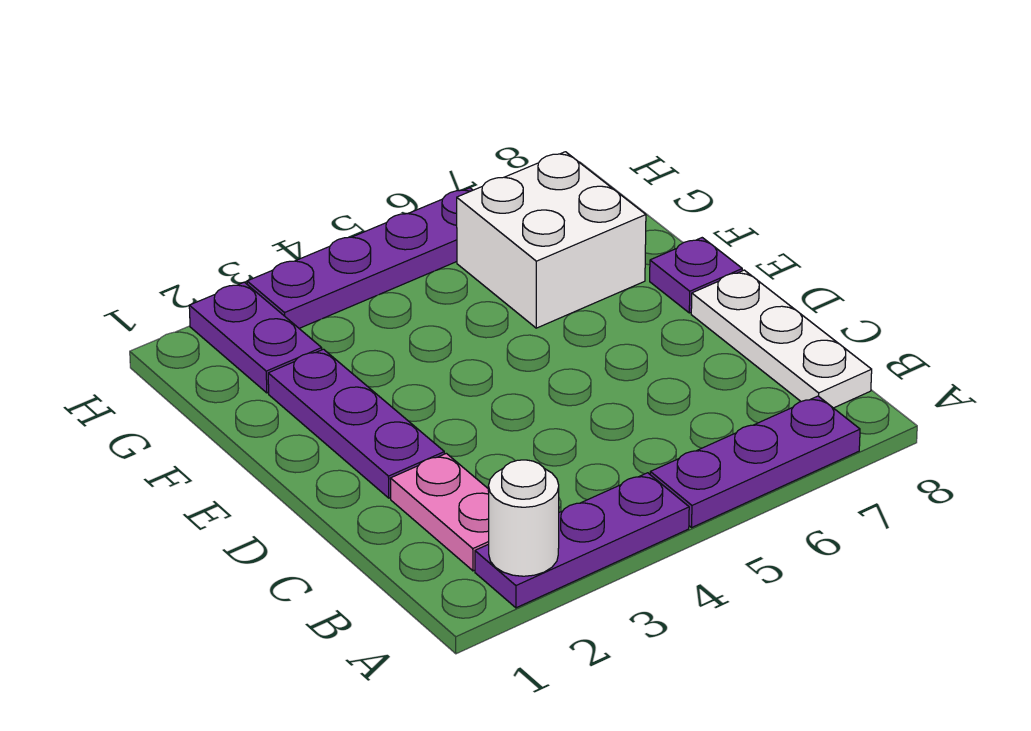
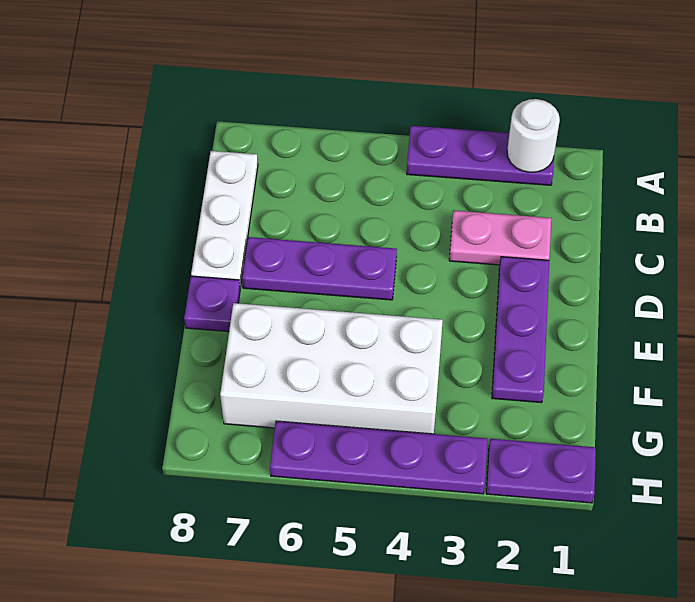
purple plate A5:A7 level 1 -> purple plate D5:D7 level 1
pink plate B2:C2 level 1 -> pink plate C2:C3 level 1
white brick F6:G7 level 1 -> white brick F4:G7 level 1
purple plate G2:H2 level 1 -> purple plate H1:H2 level 1

